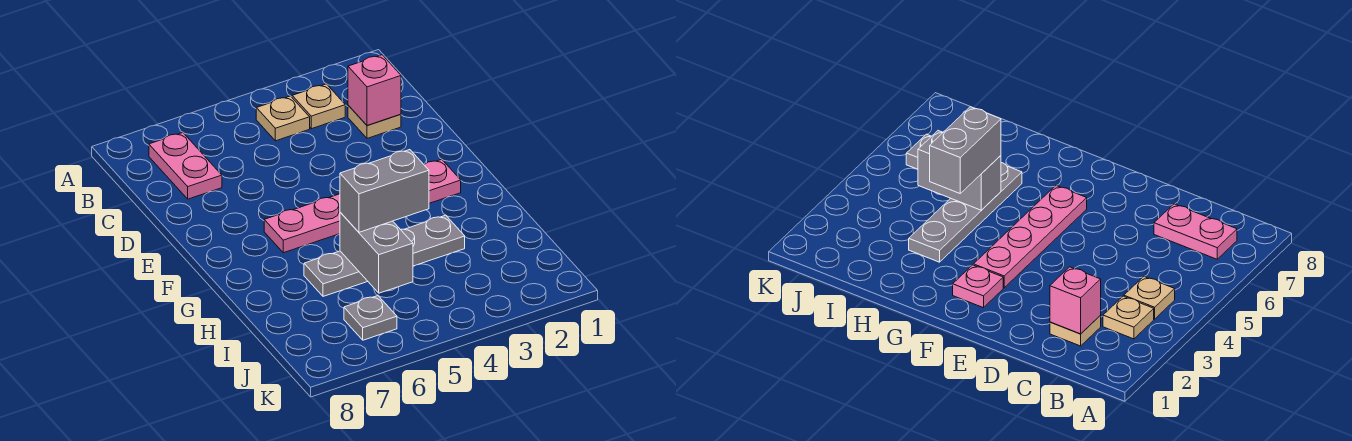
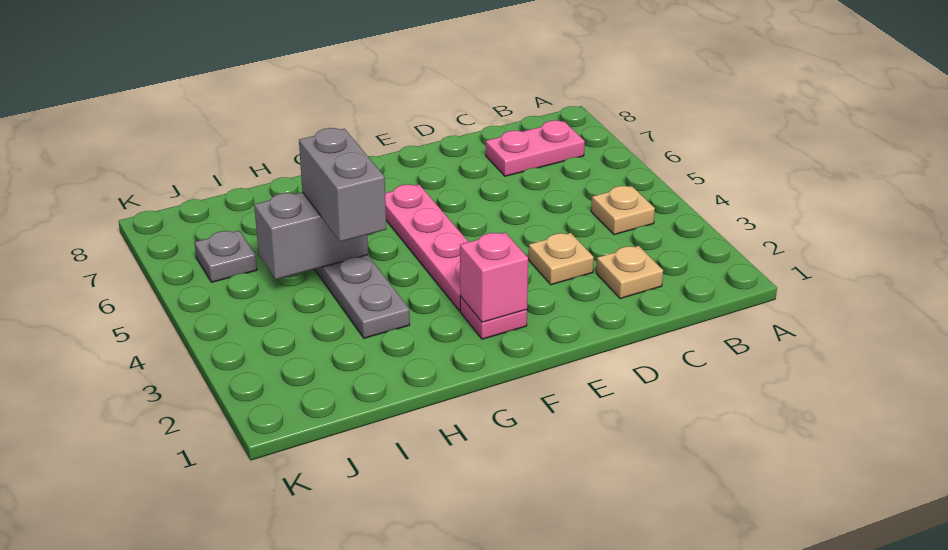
tan plate B3 level 1 -> tan plate D3 level 1
pink brick C2 level 2 -> pink brick F2 level 2

